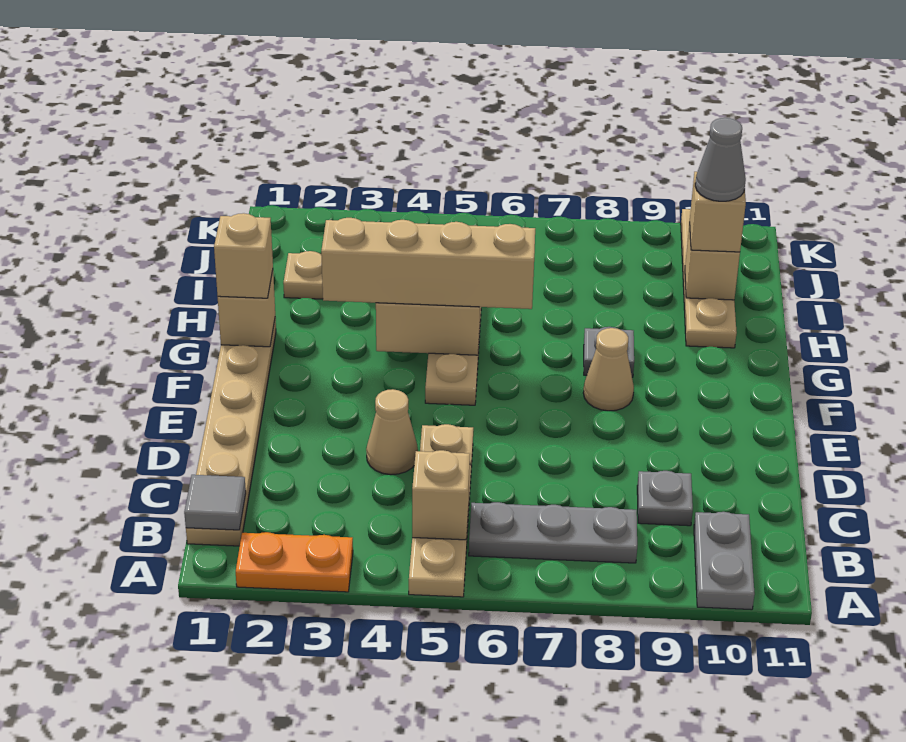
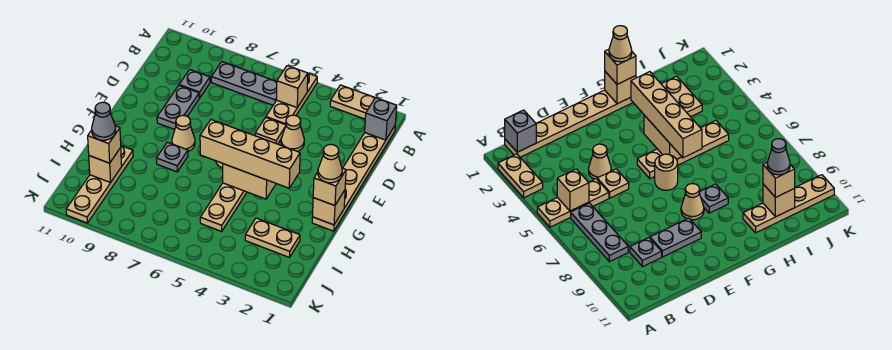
orange plate A2:A3 level 1 -> tan plate A2:A3 level 1
grey plate A10:B10 level 1 -> grey plate D9:E9 level 1
grey tile B1 level 2 -> grey brick B1 level 2
none -> tan round brick F6 level 1
none -> tan cone G1 level 4

